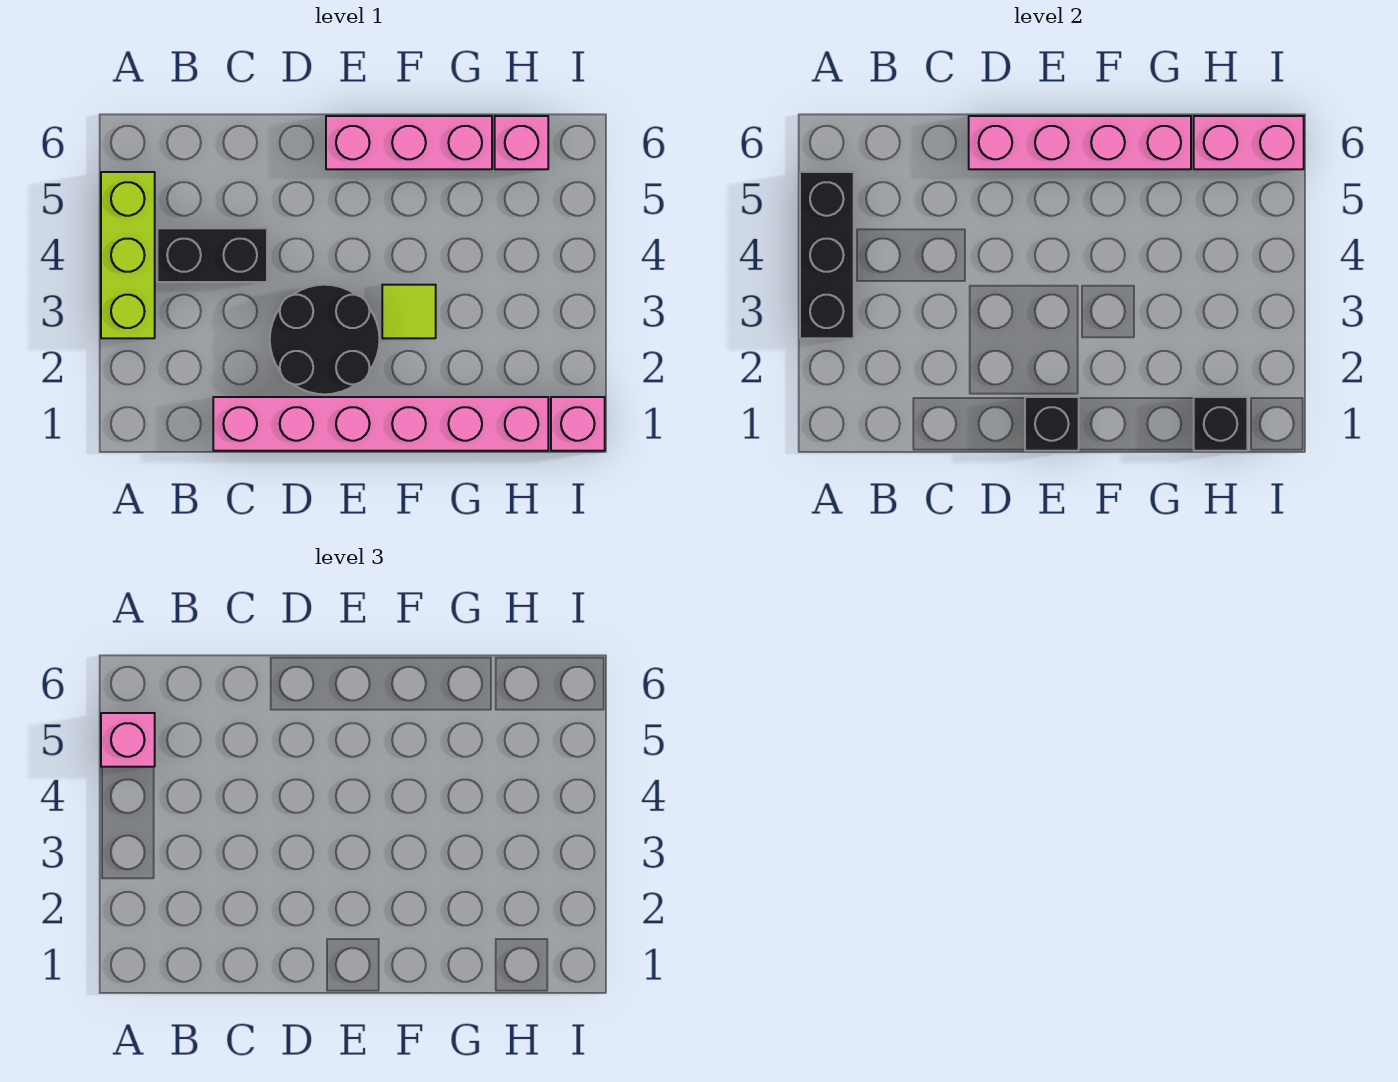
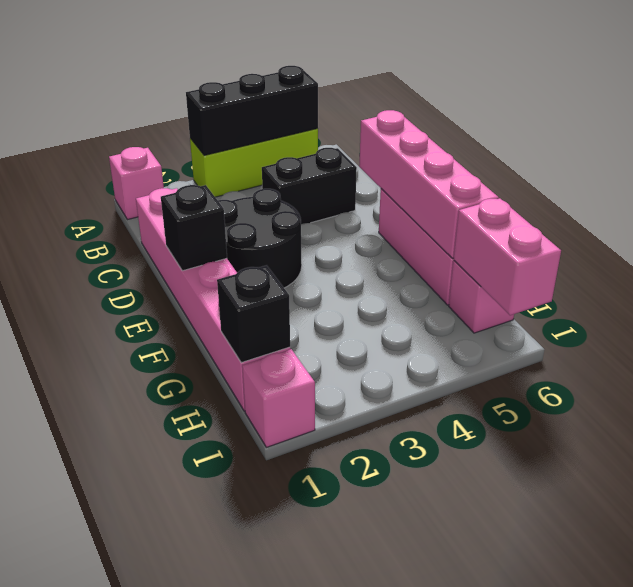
pink brick A5 level 3 -> pink brick A1 level 1
black brick B4:C4 level 1 -> black brick C4:C5 level 1
lime tile F3 level 1 -> none

